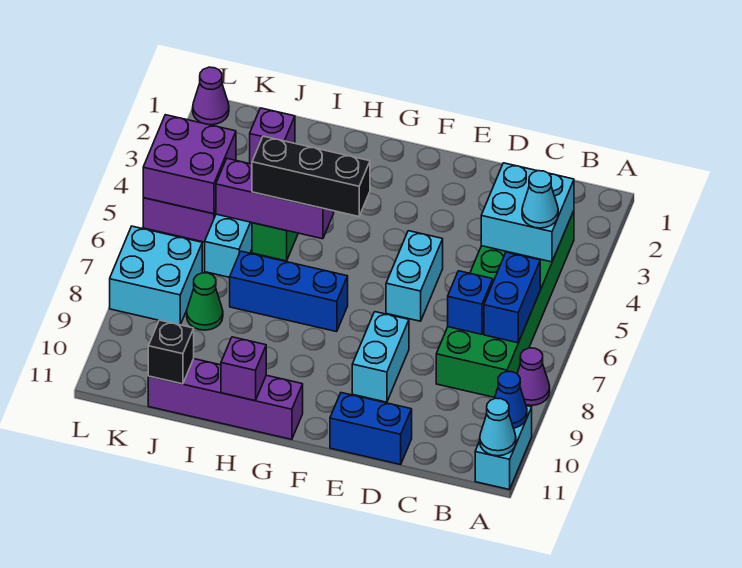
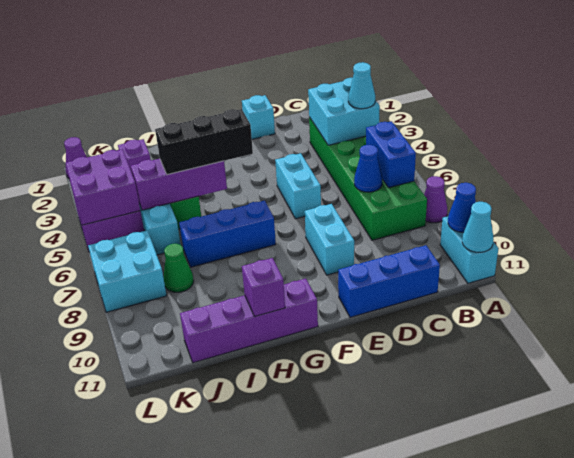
blue brick C7 level 2 -> blue cone C7 level 2
blue brick D11:E11 level 1 -> blue brick C11:E11 level 1
none -> cyan brick E1 level 1
black brick J11 level 2 -> none

